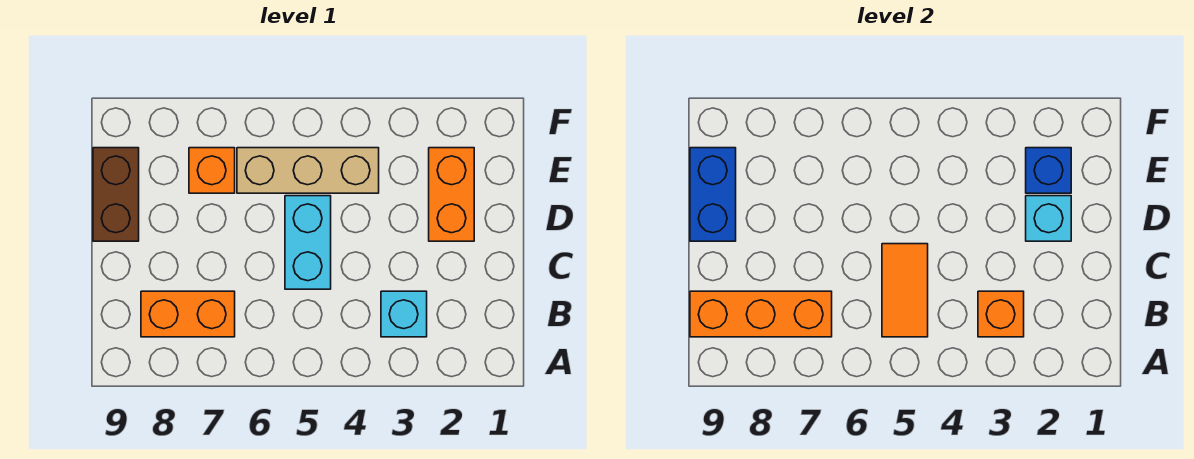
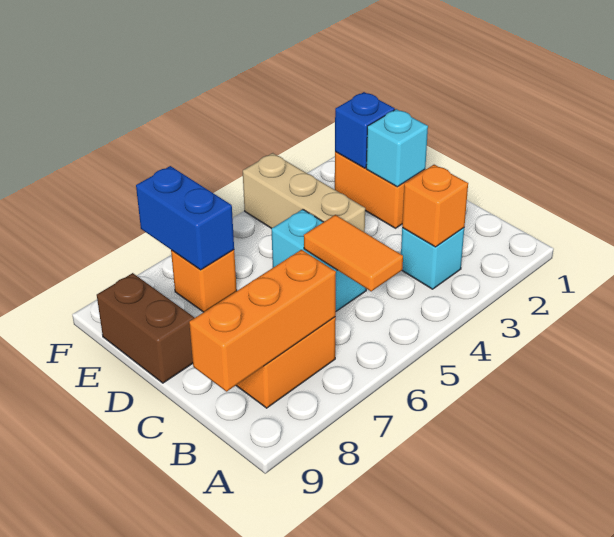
blue brick D9:E9 level 2 -> blue brick E7:F7 level 2
tan brick E4:E6 level 1 -> tan brick D4:F4 level 1

